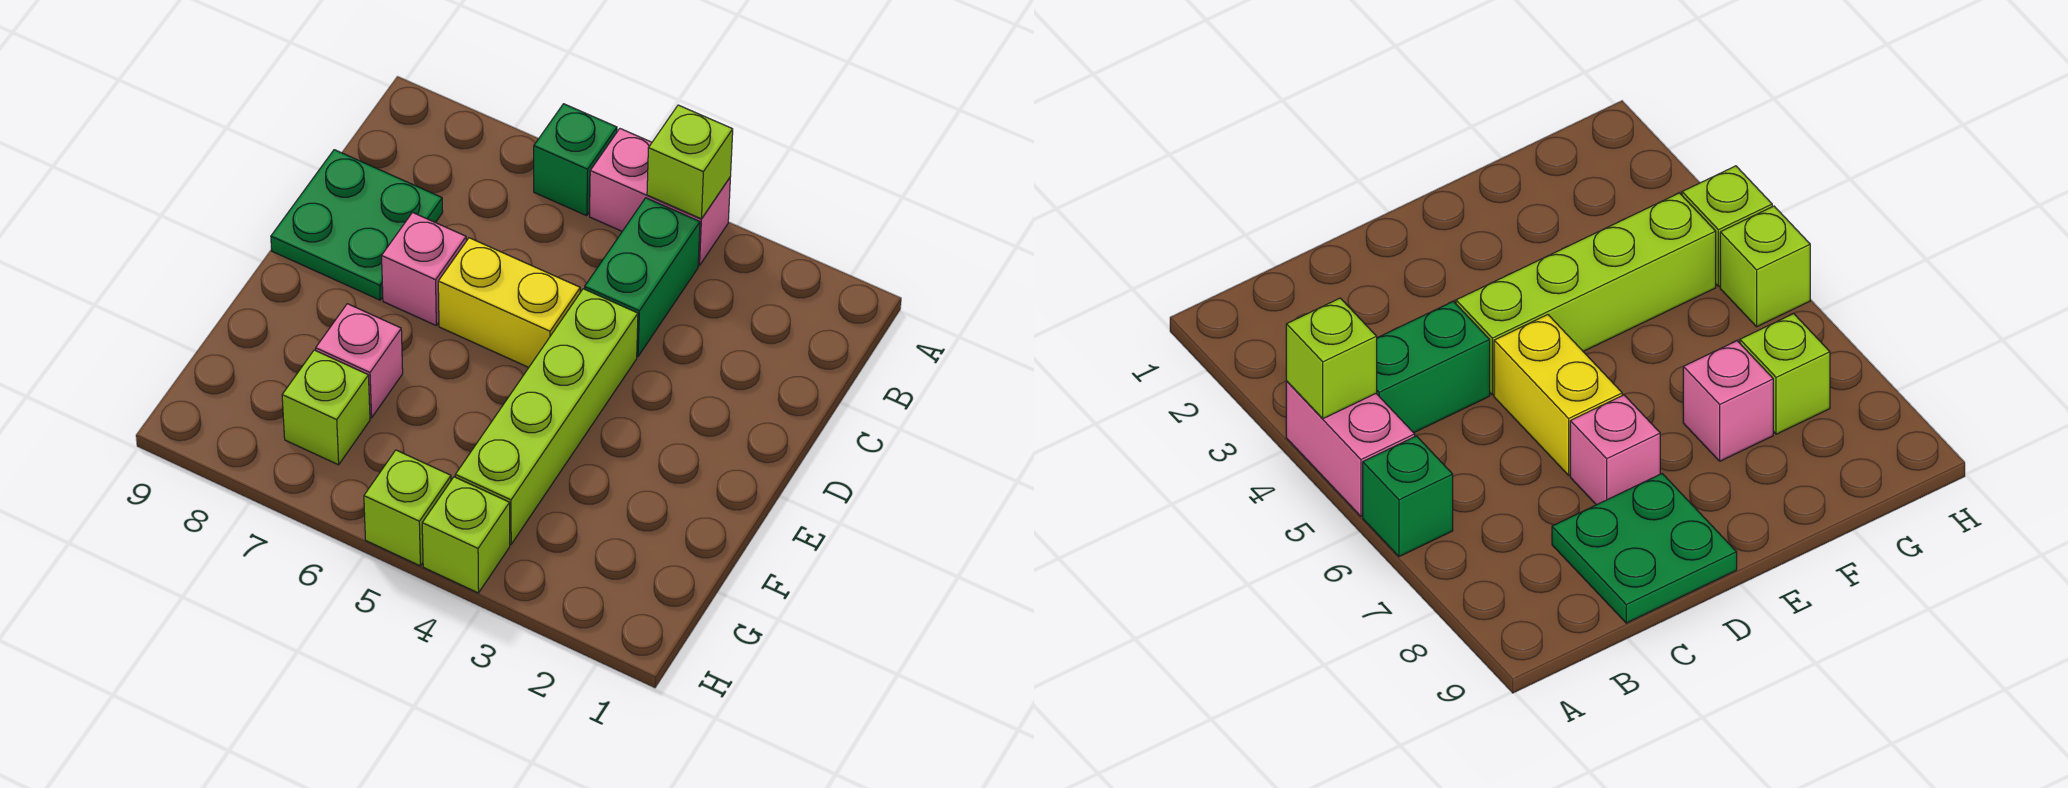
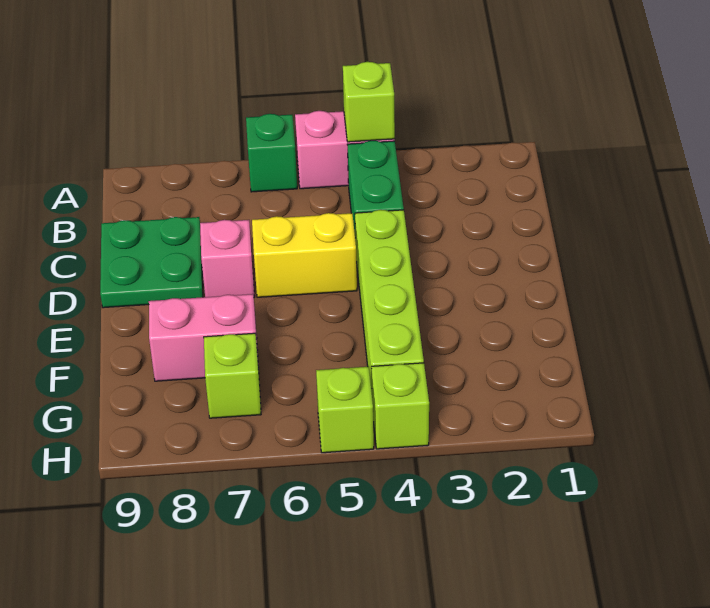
pink brick F7 level 1 -> pink brick F7:F8 level 1

